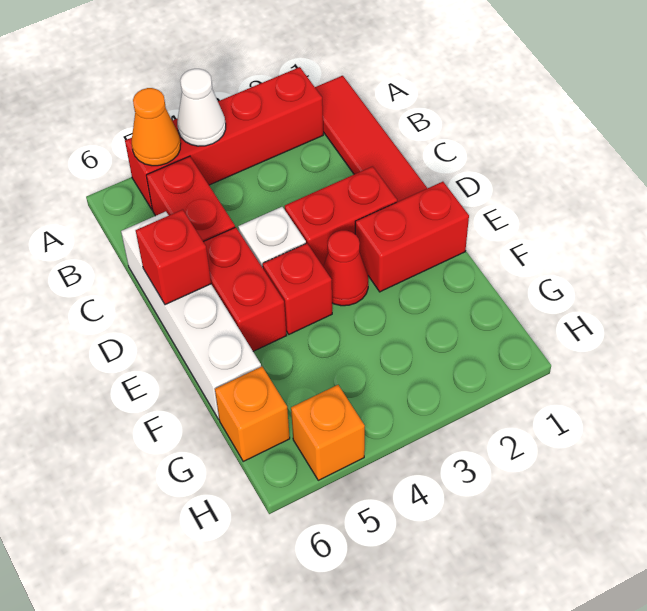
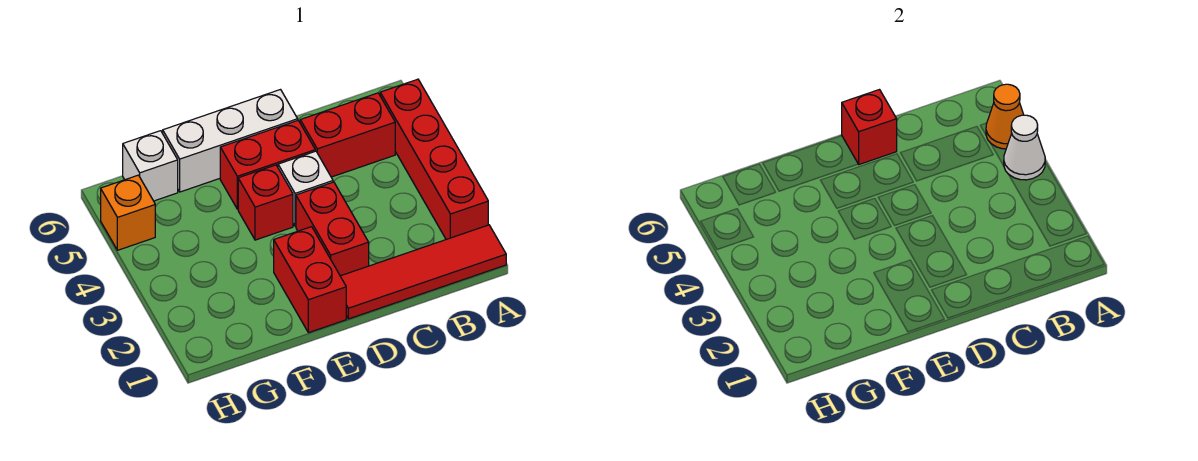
white brick C6:F6 level 1 -> white brick D6:F6 level 1
red cone E3 level 1 -> none
orange brick G6 level 1 -> white brick G6 level 1

